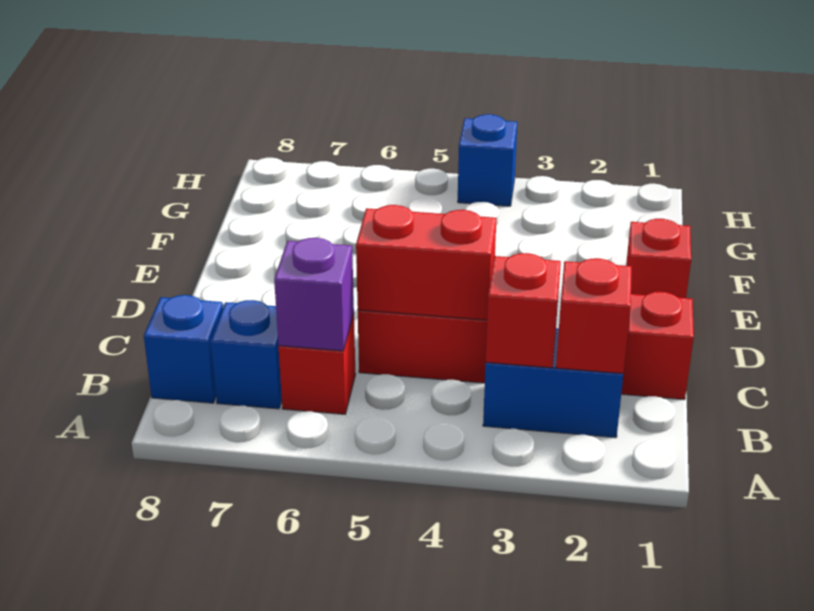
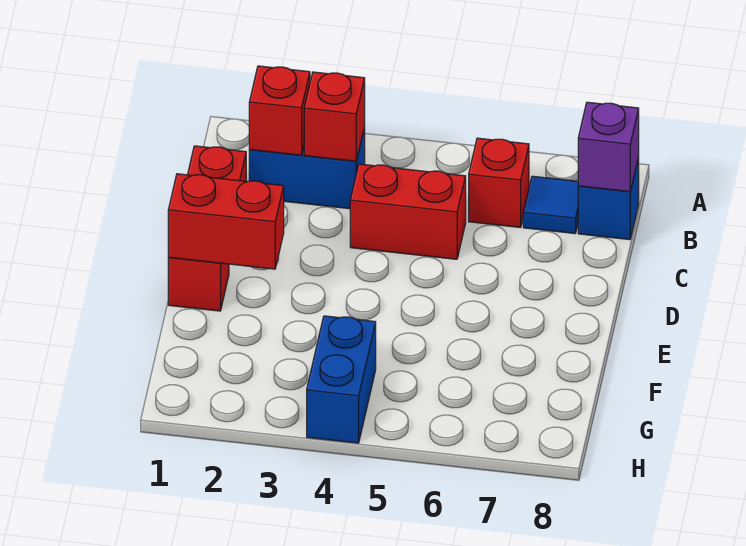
purple brick B6 level 2 -> purple brick B8 level 2
blue brick B7 level 1 -> blue tile B7 level 1
red brick C4:C5 level 2 -> red brick E1:E2 level 2
blue brick H4 level 1 -> blue brick G4:H4 level 1

